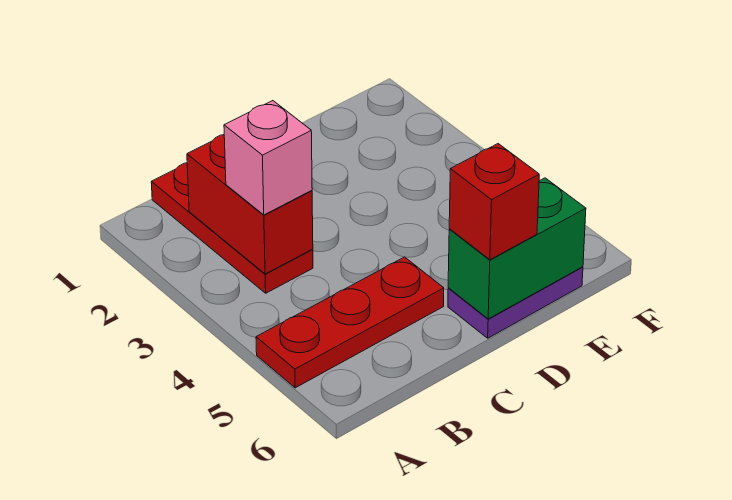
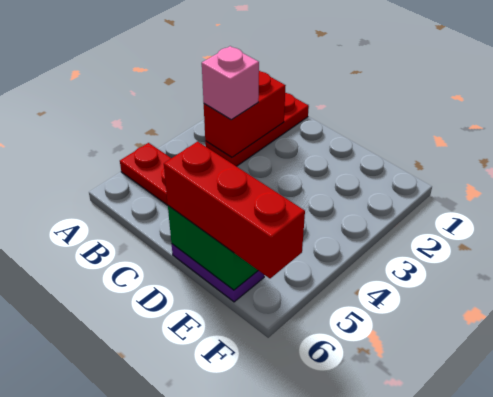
red brick D6 level 3 -> red brick D6:F6 level 3

